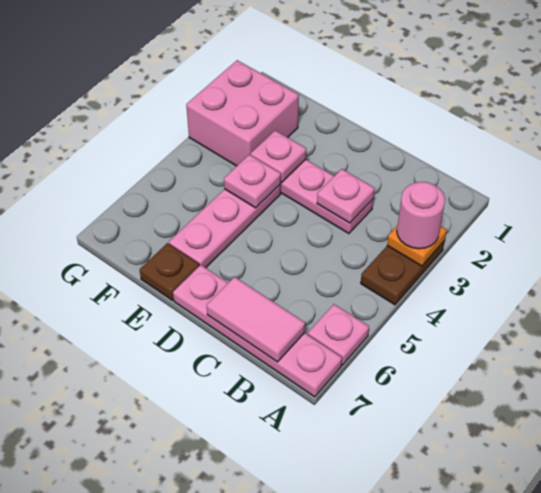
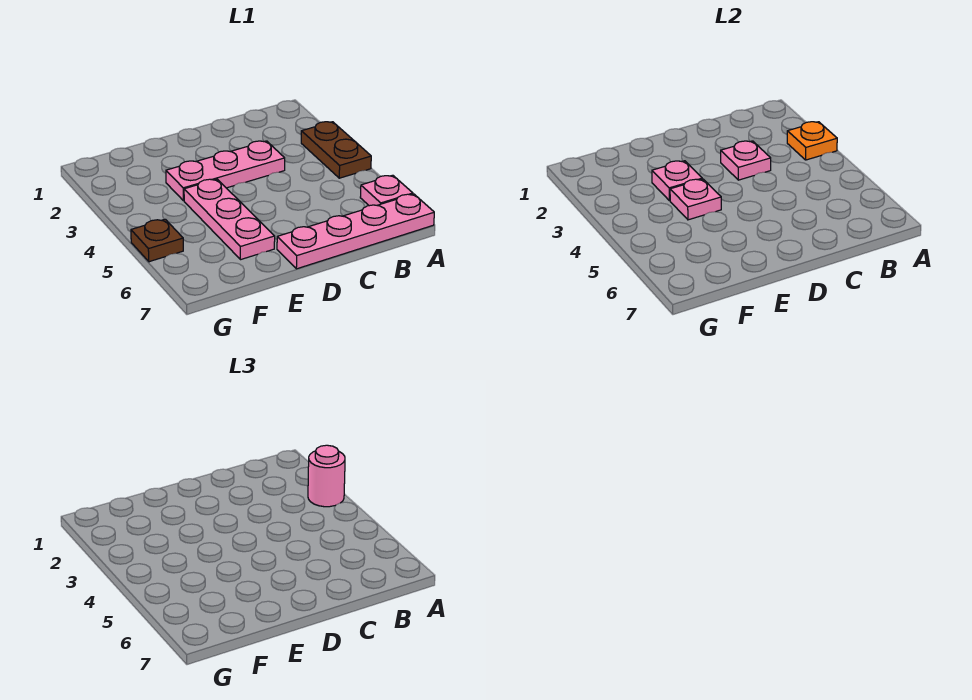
pink tile B7:C7 level 2 -> none
brown plate E7 level 1 -> brown plate G5 level 1
pink brick F2:G3 level 1 -> none

